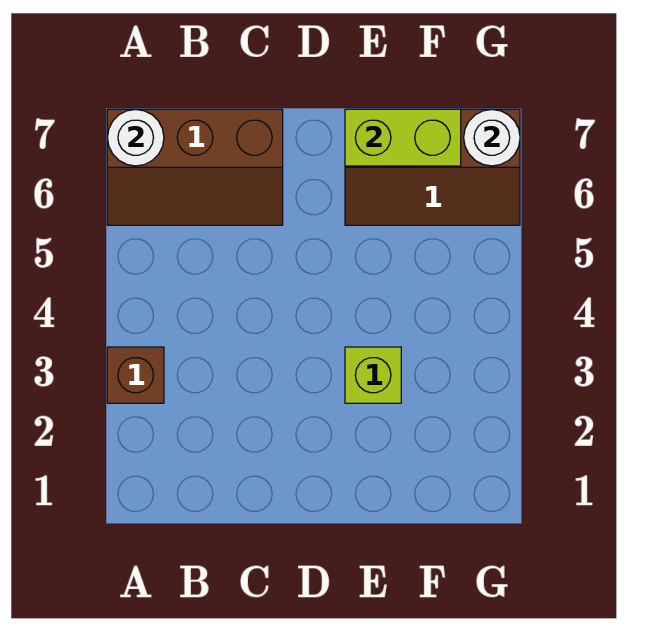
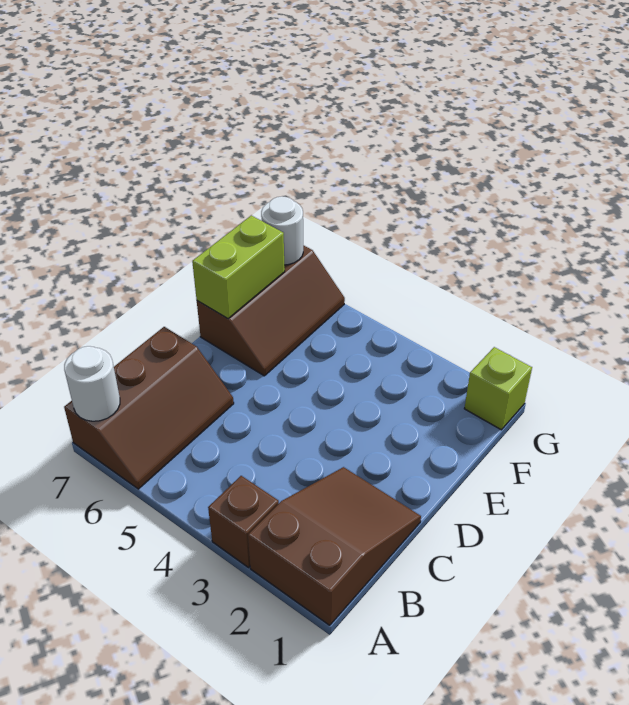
none -> brown slope A1:C2 level 1 top A
lime brick E3 level 1 -> lime brick G1 level 1

